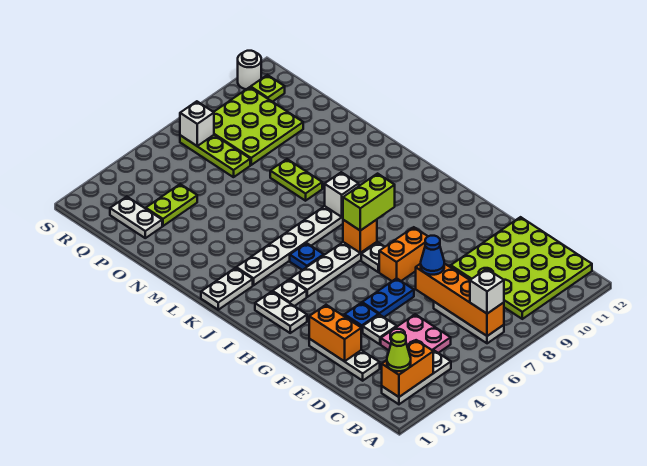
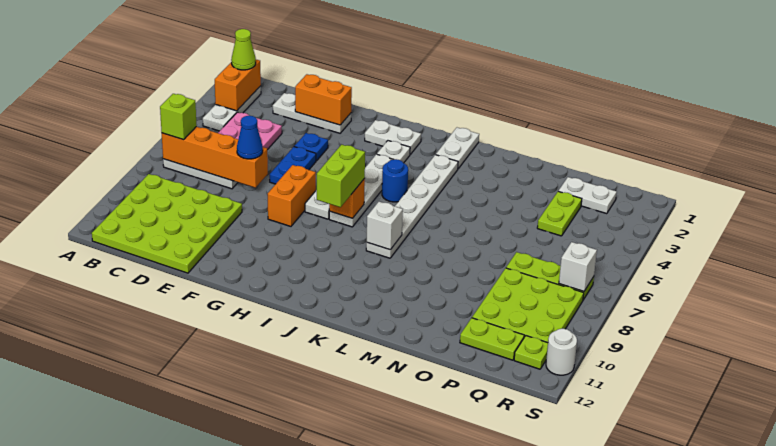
white brick B7 level 3 -> lime brick B7 level 3
white plate E4 level 1 -> none
blue plate J5 level 1 -> blue round brick J5 level 1
lime plate M8:N8 level 1 -> lime plate P11:Q11 level 1

